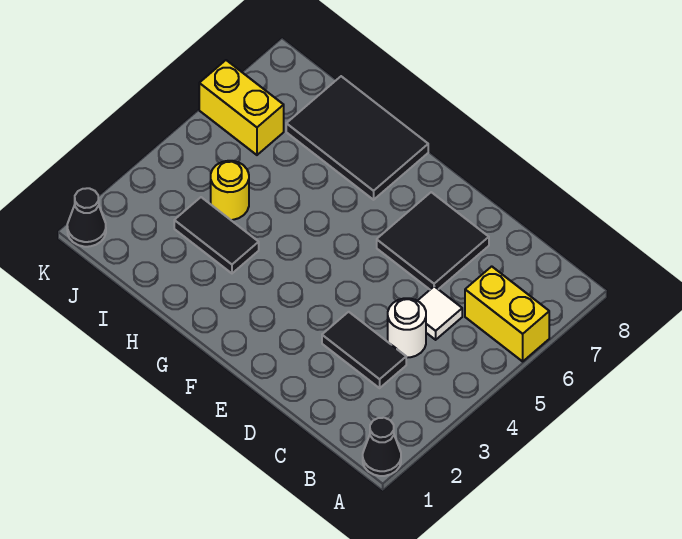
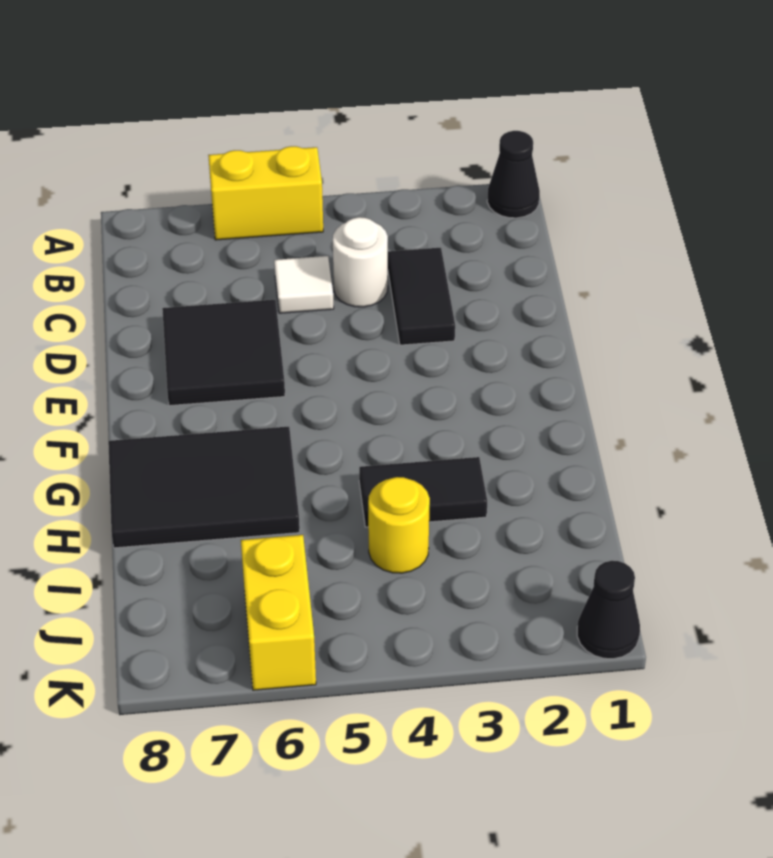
yellow brick A6:B6 level 1 -> yellow brick A5:A6 level 1
black tile G7:I8 level 1 -> black tile G6:H8 level 1
black tile H3:I3 level 1 -> black tile H3:H4 level 1

